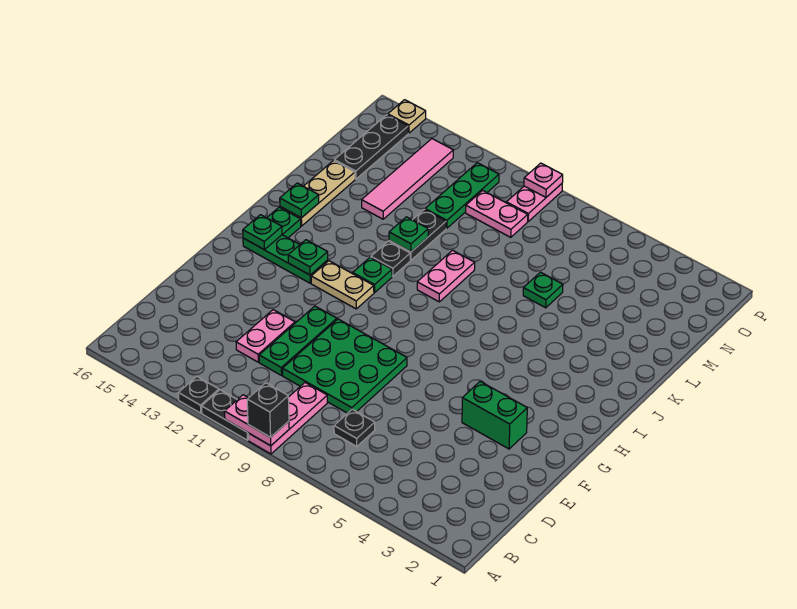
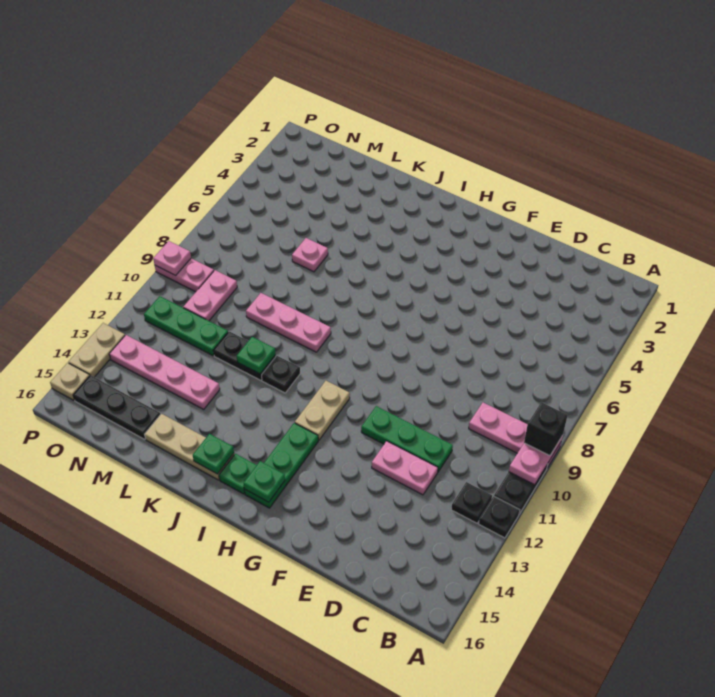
black plate C7 level 1 -> black plate B12 level 1
green plate D8:F10 level 1 -> none
green brick F3:F4 level 1 -> none
green plate H13 level 2 -> none
green plate I11 level 1 -> none
pink plate J9:K9 level 1 -> pink plate J9:L9 level 1
green plate L6 level 1 -> pink plate L6 level 1
pink tile L13:O13 level 1 -> pink plate L13:O13 level 1
none -> tan plate P13:P14 level 1

